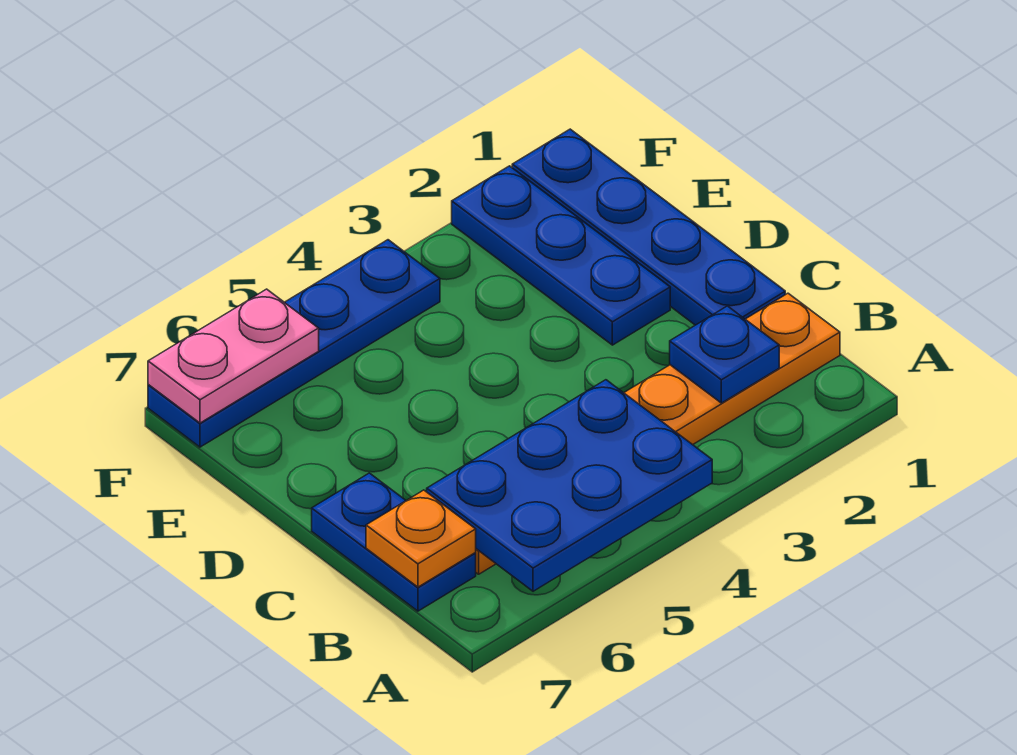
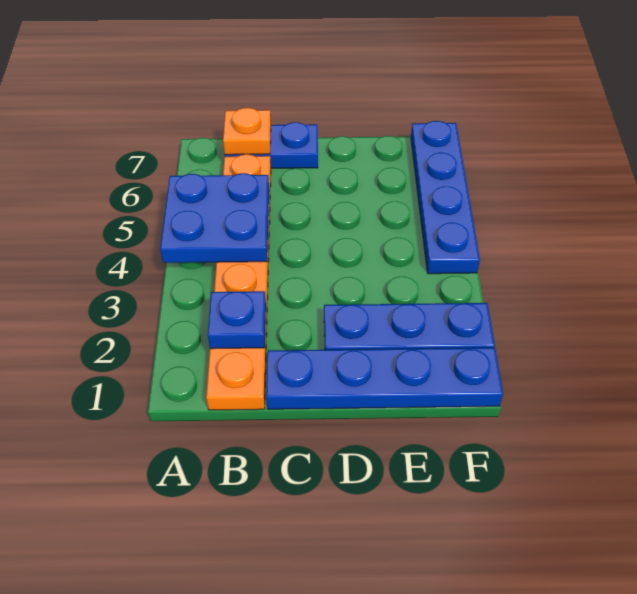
blue plate A4:B6 level 2 -> blue plate A4:B5 level 2
pink plate F6:F7 level 2 -> none

